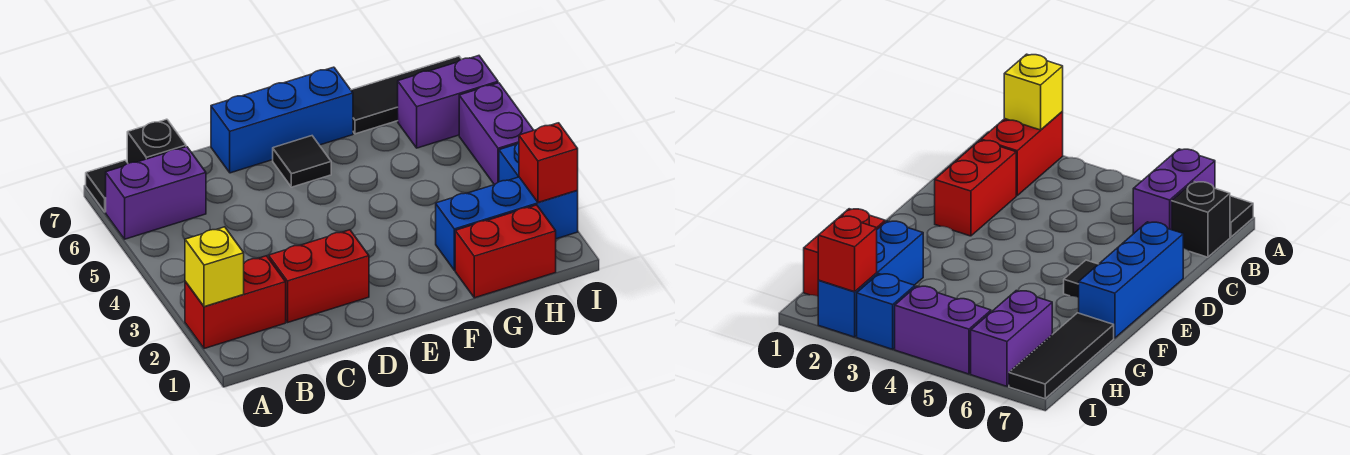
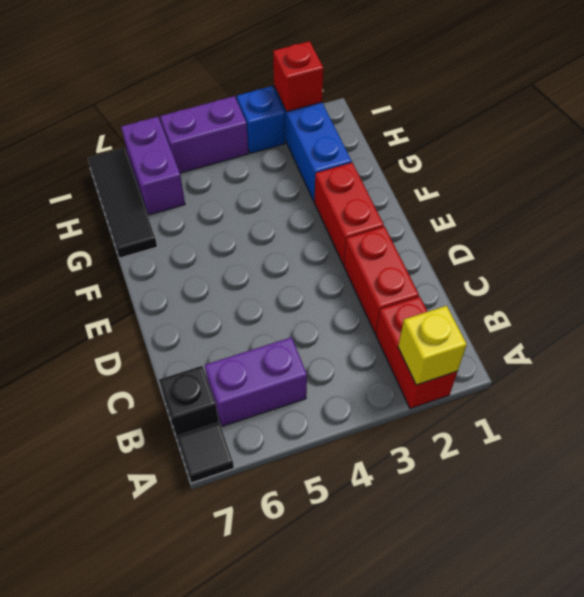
purple brick A6:B6 level 1 -> purple brick B5:B6 level 1
blue brick D7:F7 level 1 -> none
black tile E6 level 1 -> none
red brick G1:H1 level 1 -> red brick E2:F2 level 1

